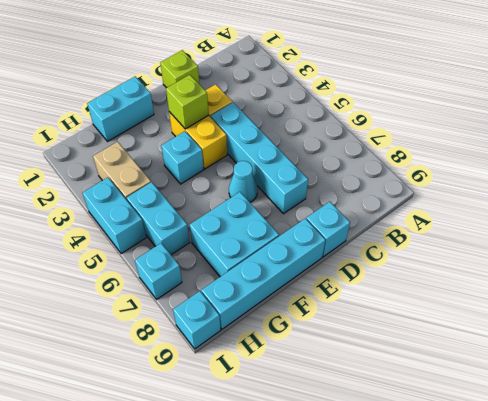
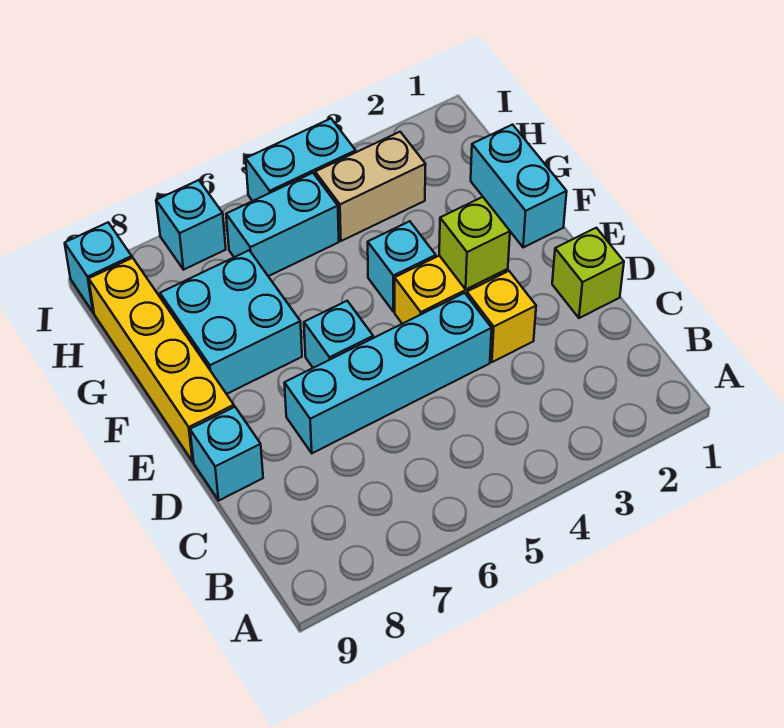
cyan cone E6 level 1 -> cyan brick E6 level 1
cyan brick E9:H9 level 1 -> yellow brick E9:H9 level 1

